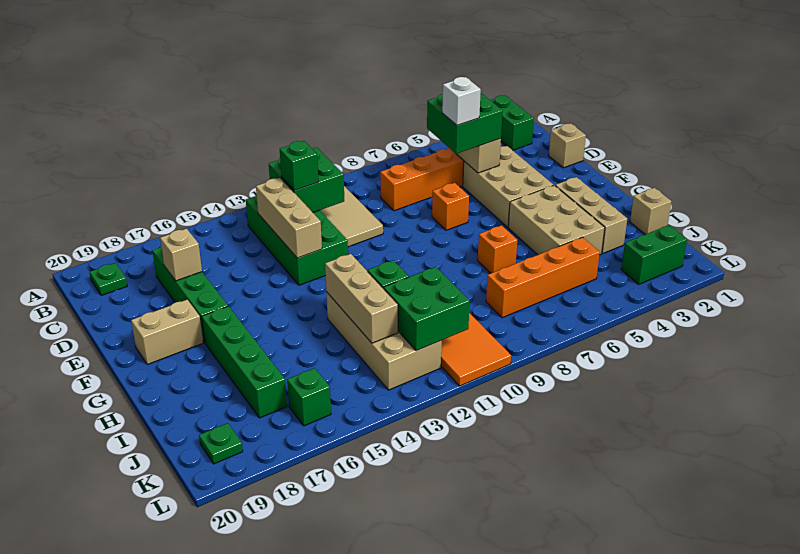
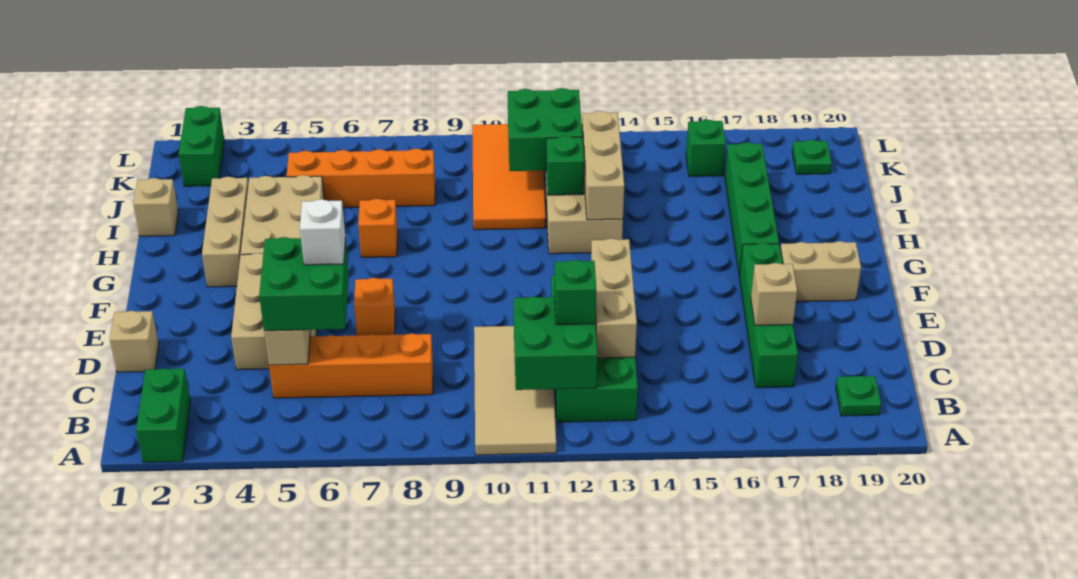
green brick K2:K3 level 1 -> green brick K2:L2 level 1

